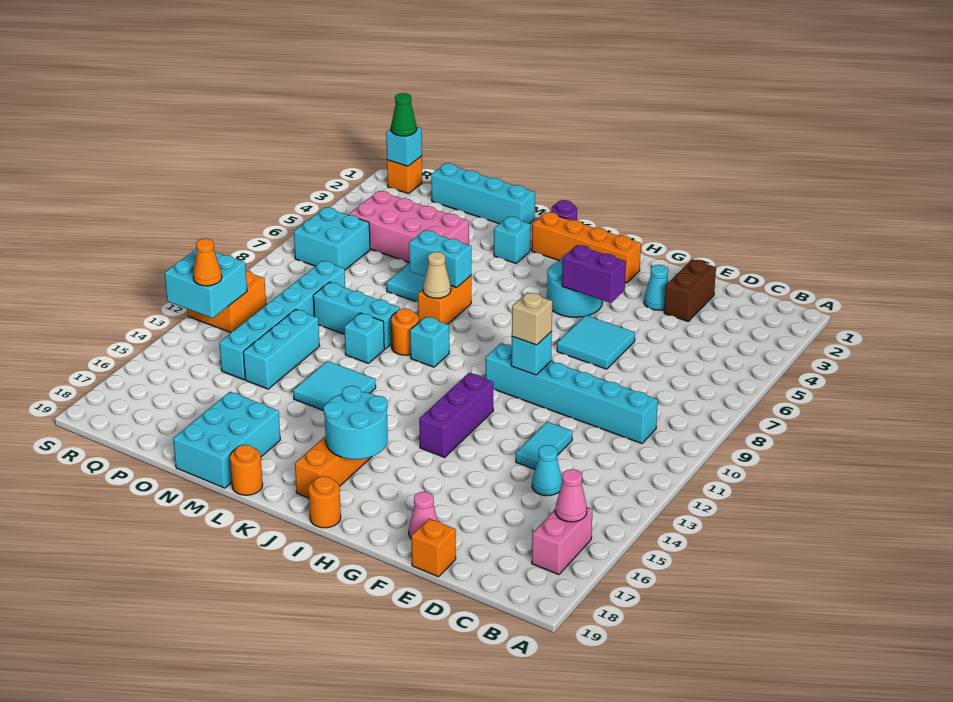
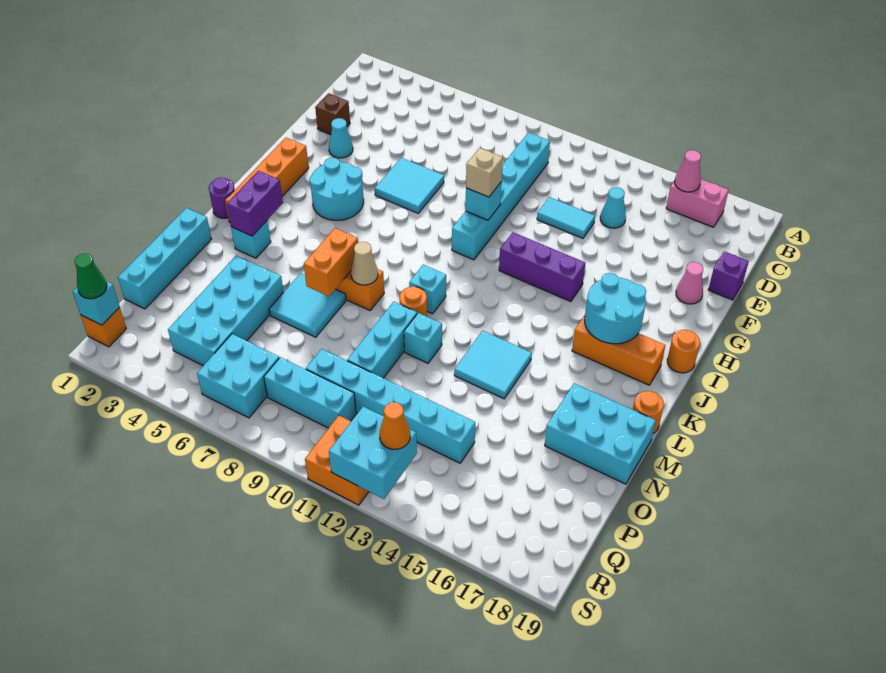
brown brick E2:E3 level 1 -> brown brick E2 level 1
orange brick E19 level 1 -> purple brick E19 level 1
purple brick G5:H5 level 2 -> purple brick K3:L3 level 2
cyan brick L7:M7 level 2 -> orange brick L7:M7 level 2
pink brick N4:Q5 level 1 -> cyan brick N4:Q5 level 1
cyan brick O12:O14 level 1 -> cyan brick Q8:Q10 level 1

